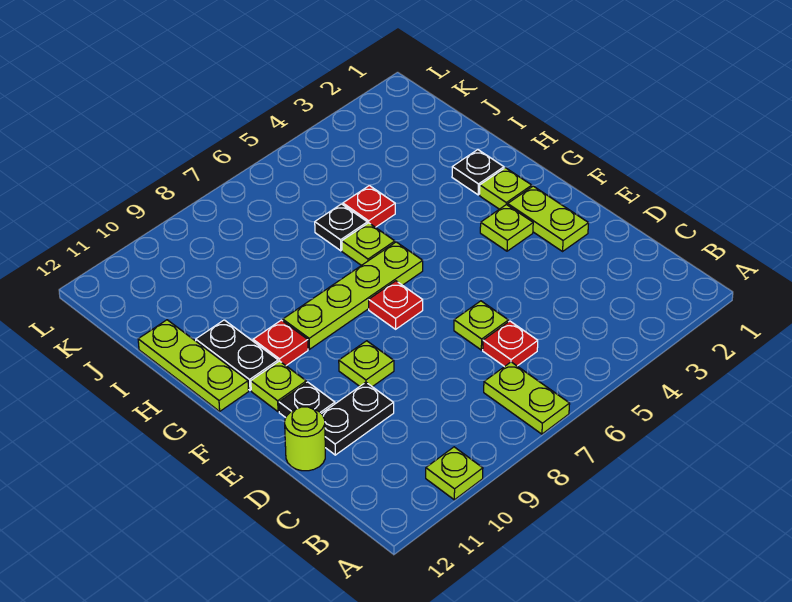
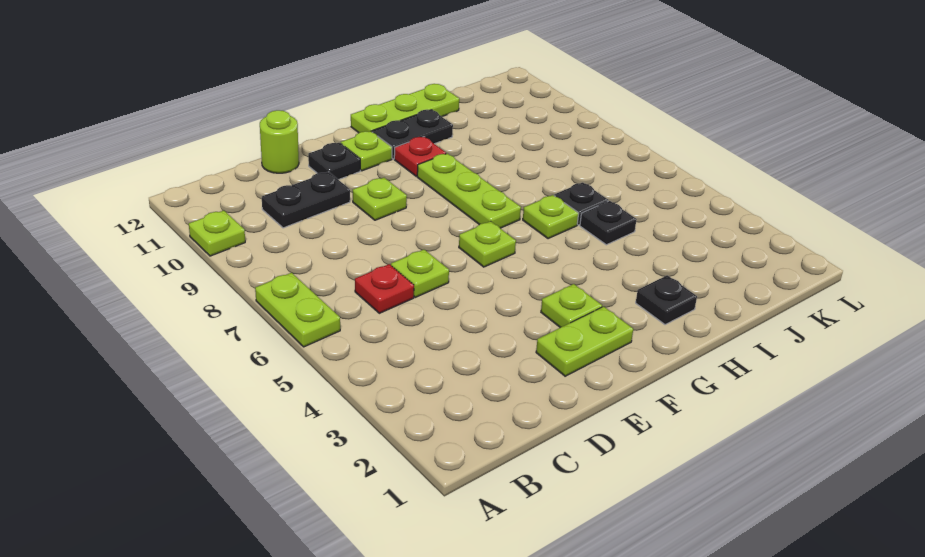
lime plate A7:B7 level 1 -> lime plate A6:A7 level 1
black plate D10:D11 level 1 -> black plate C10:D10 level 1
red plate F7 level 1 -> none
lime plate G2 level 1 -> lime plate F6 level 1
lime plate G6:G9 level 1 -> lime plate G7:G9 level 1
red plate I5 level 1 -> black plate I5 level 1

